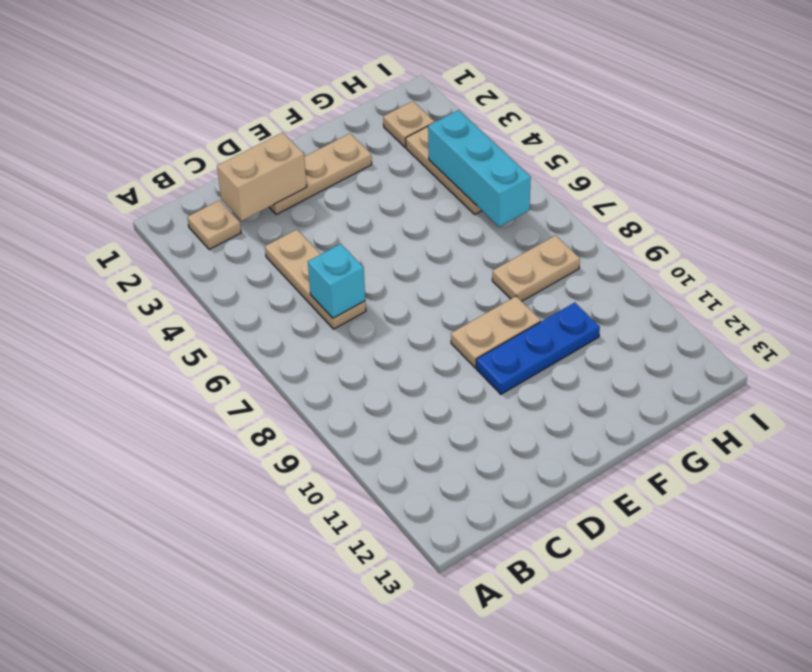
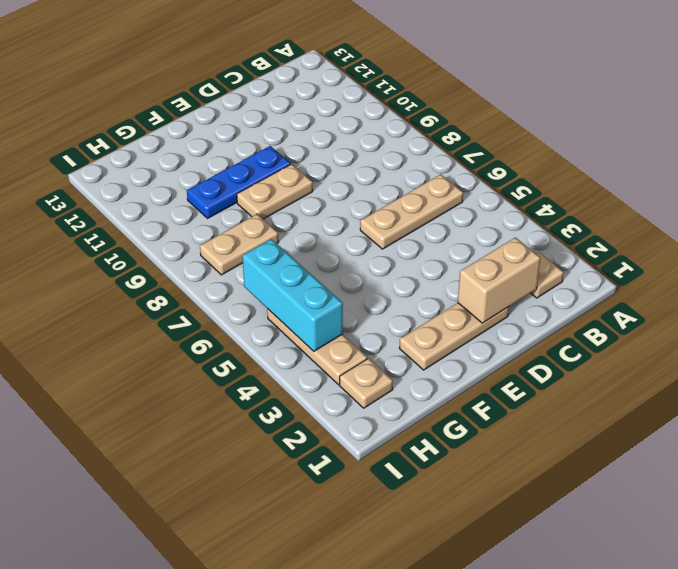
tan plate C4:C6 level 1 -> tan plate B6:D6 level 1
cyan brick C6 level 2 -> none

